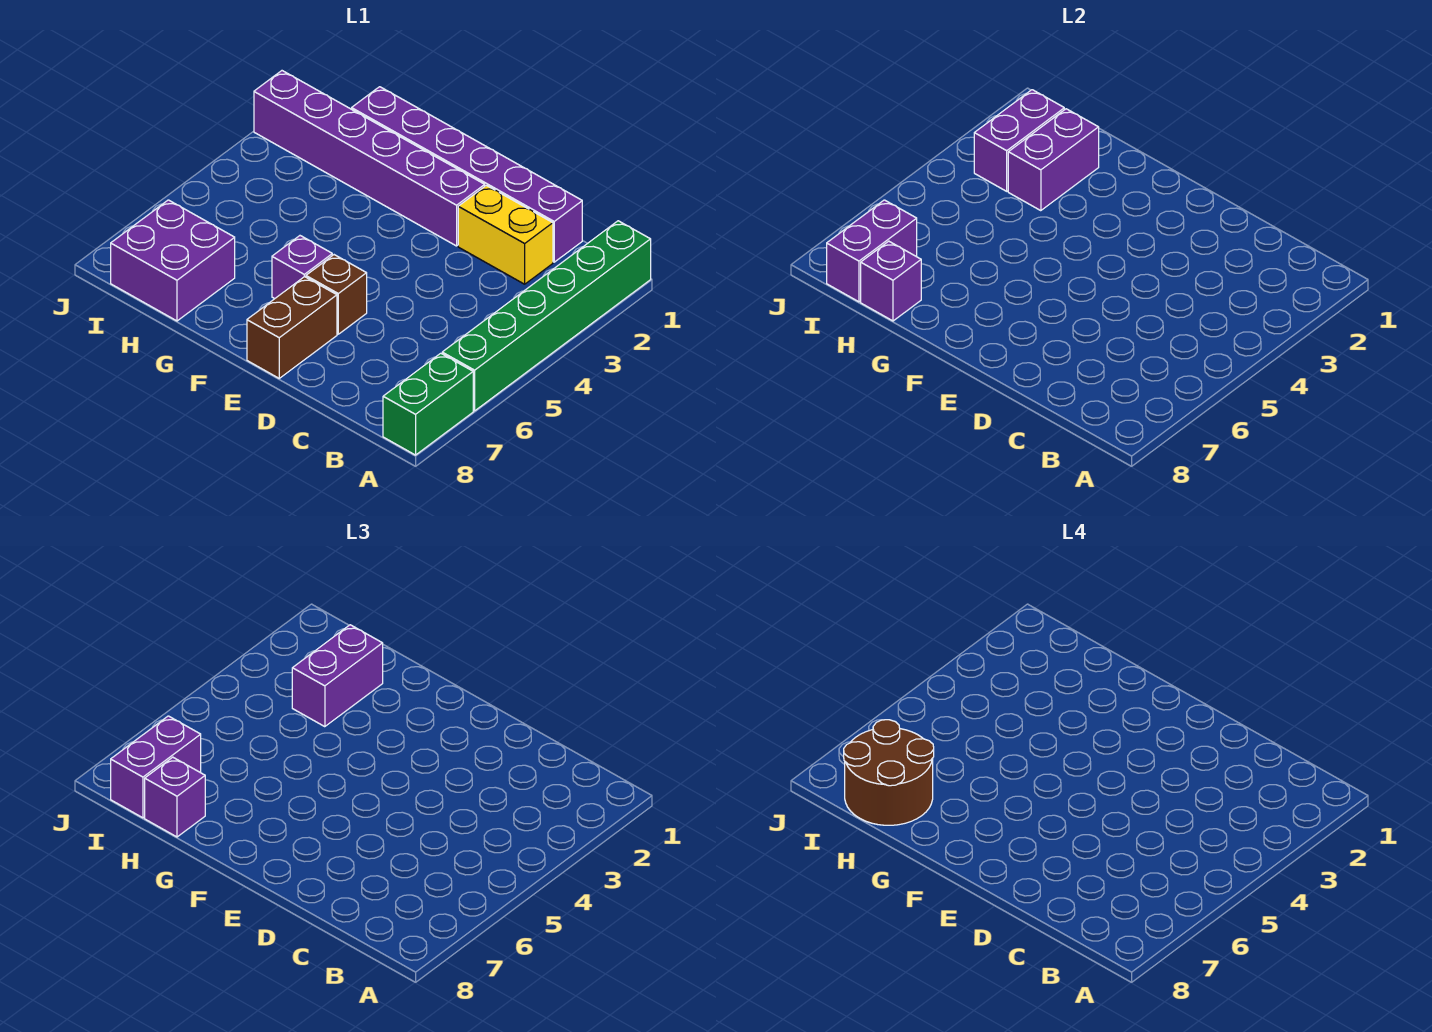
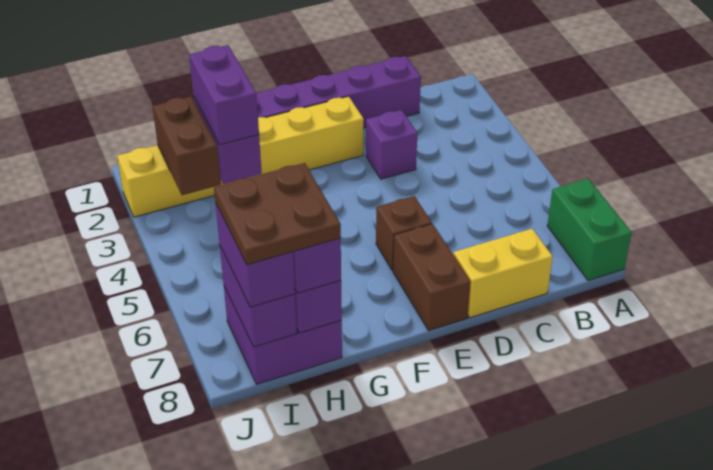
green brick A1:A6 level 1 -> none
yellow brick C2:D2 level 1 -> yellow brick C8:D8 level 1
purple brick E2:J2 level 1 -> yellow brick E2:J2 level 1
purple brick F6 level 1 -> purple brick D3 level 1
brown round brick H7:I8 level 4 -> brown plate H7:I8 level 4
purple brick I2:I3 level 2 -> brown brick I2:I3 level 2

